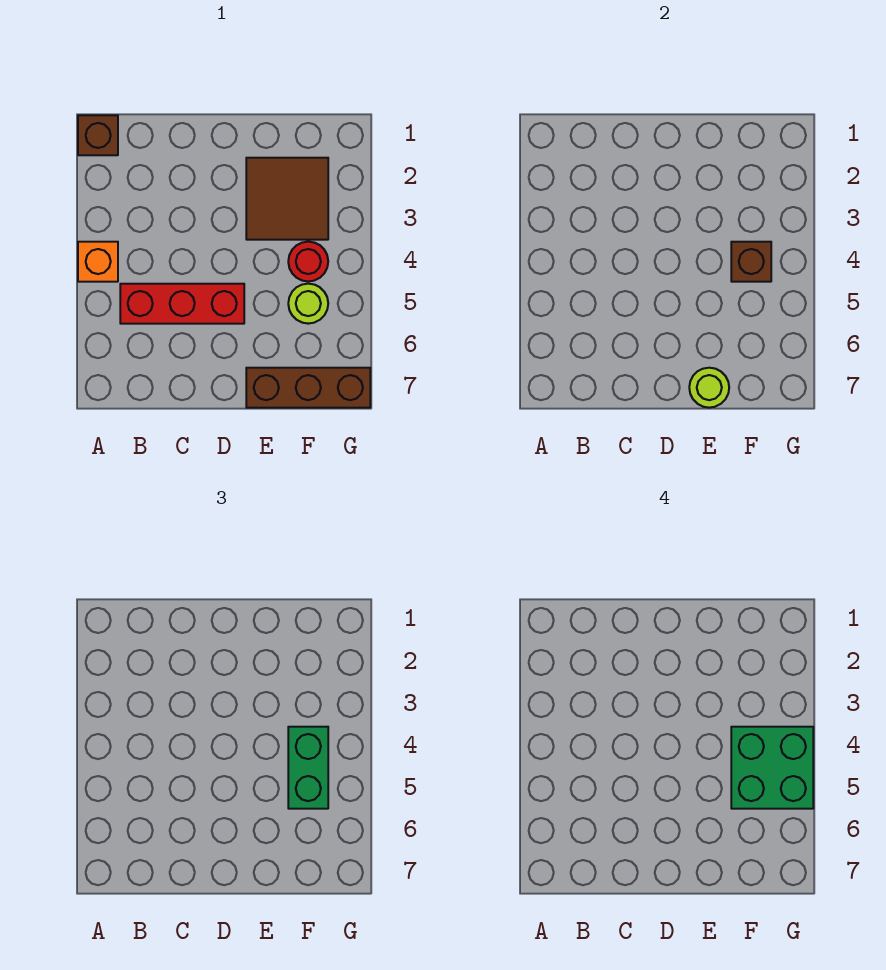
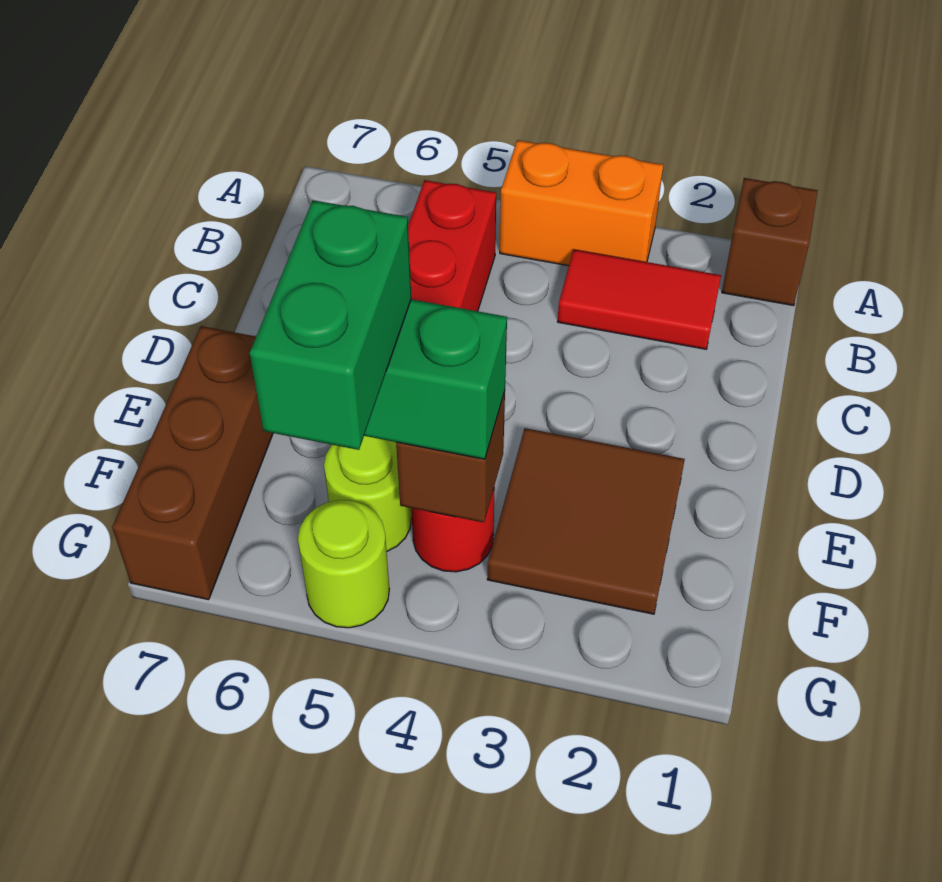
orange brick A4 level 1 -> orange brick A3:A4 level 1
none -> red tile B2:B3 level 1
lime round brick E7 level 2 -> lime round brick G5 level 1
green brick F4:G5 level 4 -> green brick F5:G5 level 4

